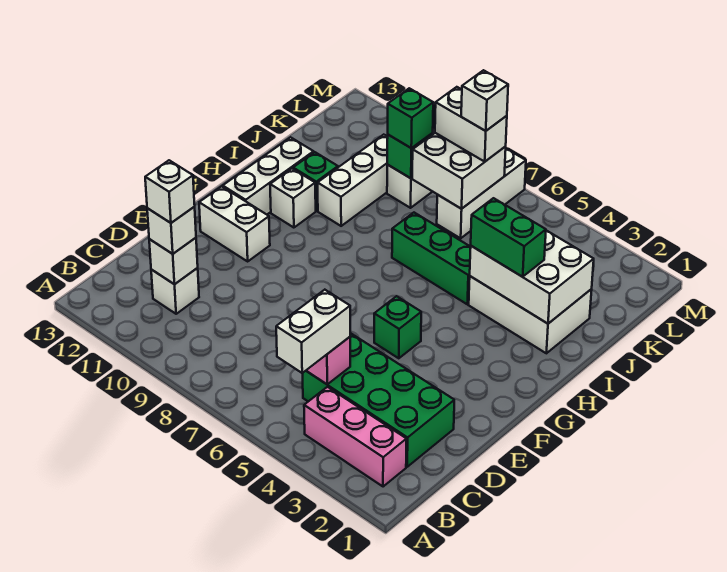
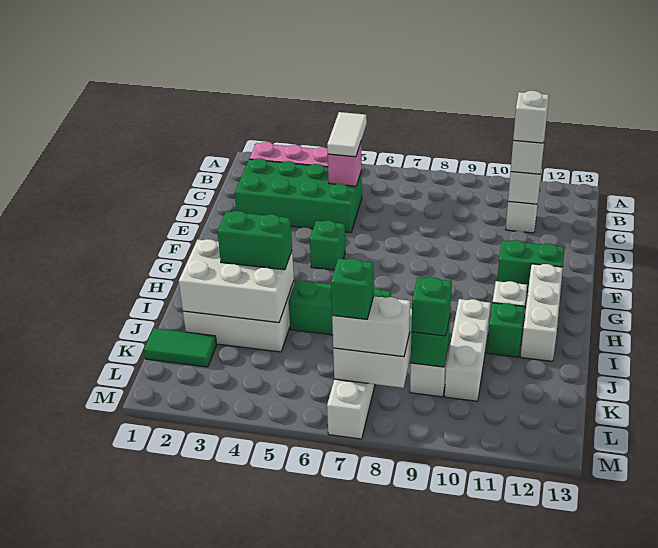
white brick B5:C5 level 3 -> white tile B5:C5 level 3
white brick F11:F12 level 1 -> green brick F11:F12 level 1
none -> green tile K1:K2 level 1
white brick L7 level 4 -> green brick L7 level 4

